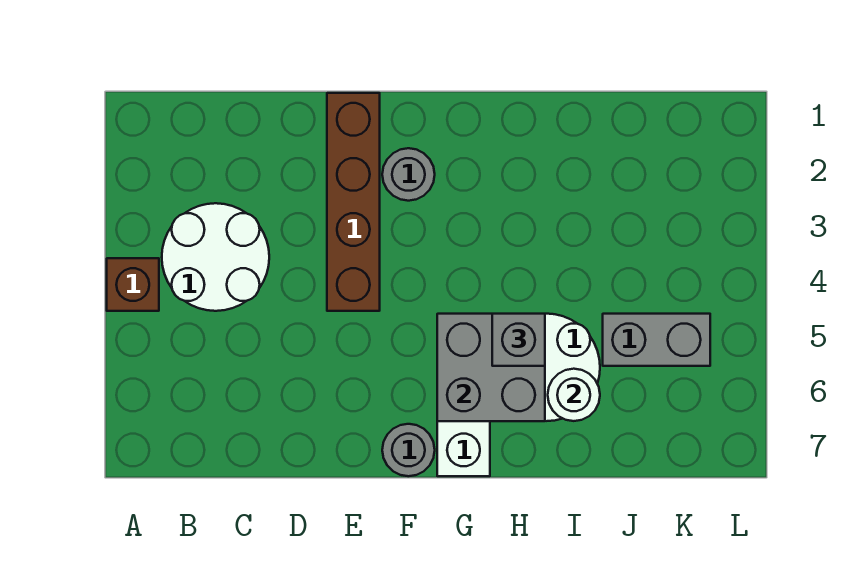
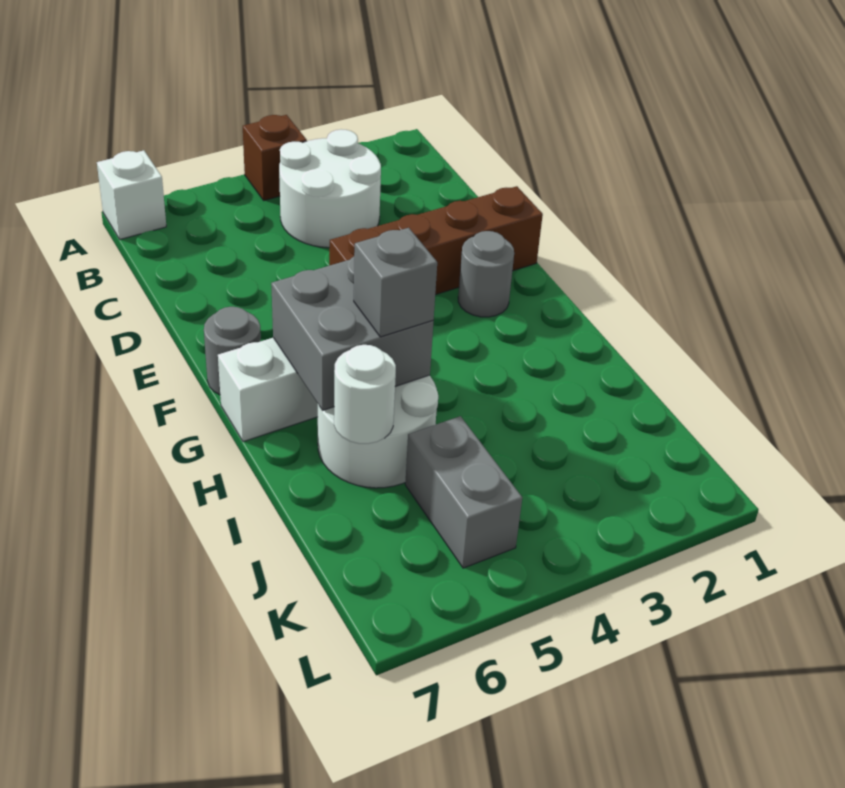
none -> white brick A7 level 1

